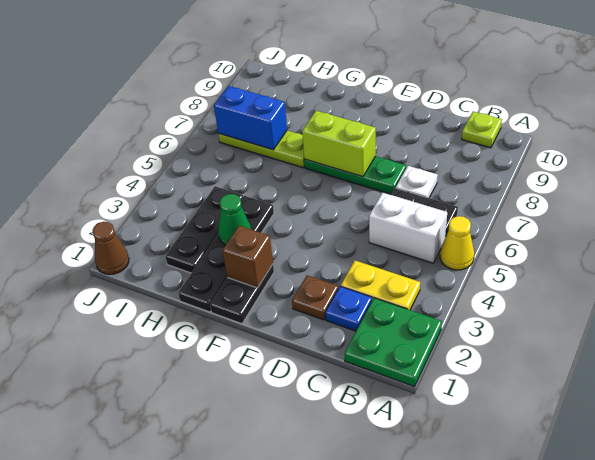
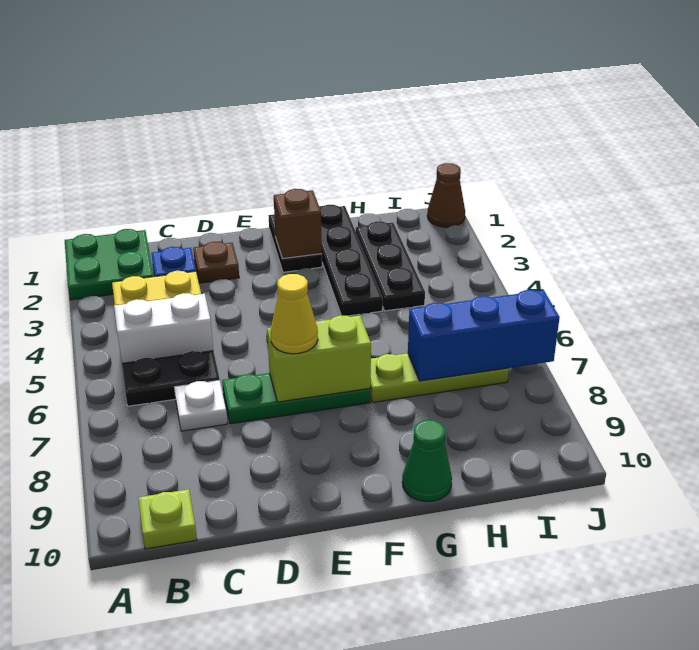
yellow cone A5 level 1 -> yellow cone E7 level 3
green cone G3 level 2 -> green cone G10 level 1
blue brick H7:I7 level 2 -> blue brick H7:J7 level 2

